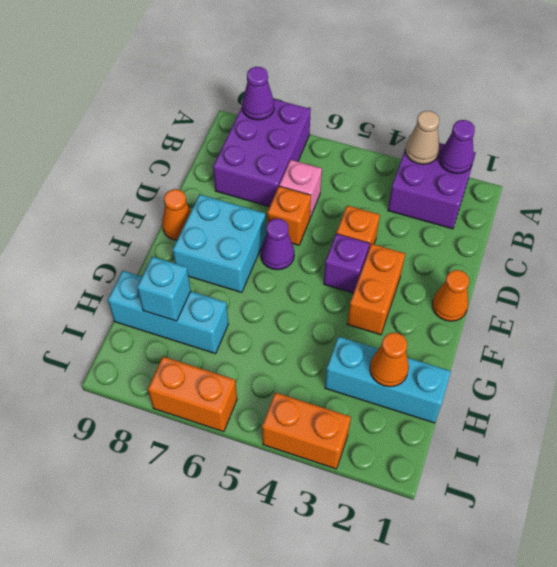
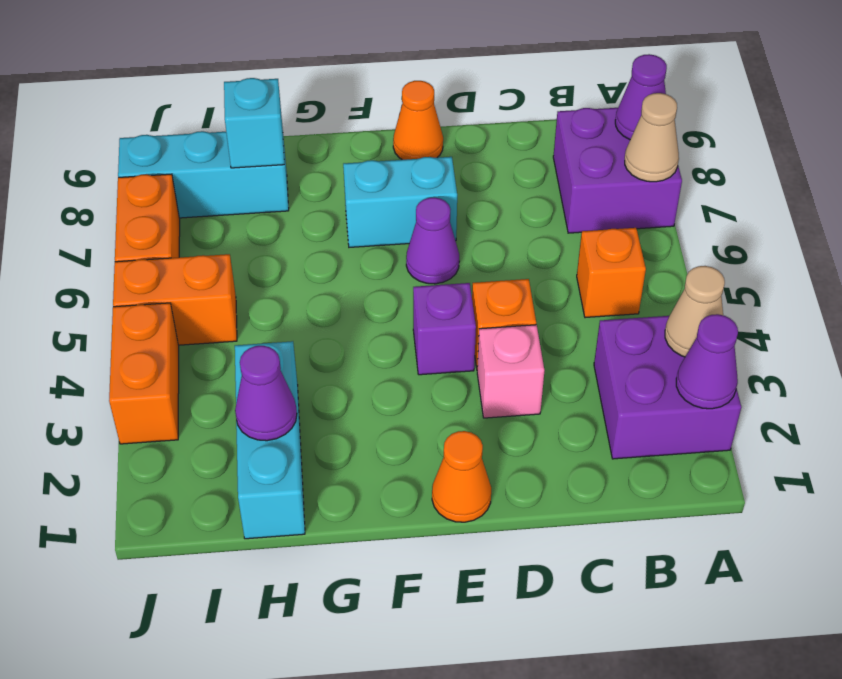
purple brick A7:C8 level 1 -> purple brick A7:B8 level 1
none -> tan cone A7 level 2
pink brick C6 level 1 -> pink brick D3 level 1
orange brick D6 level 1 -> orange brick B5 level 1
orange brick E3:F3 level 1 -> orange brick I5:J5 level 1
cyan brick E7:F8 level 1 -> cyan brick E7:F7 level 1
orange cone H2 level 2 -> purple cone H2 level 2
cyan brick H7:H9 level 1 -> cyan brick H8:J8 level 1

